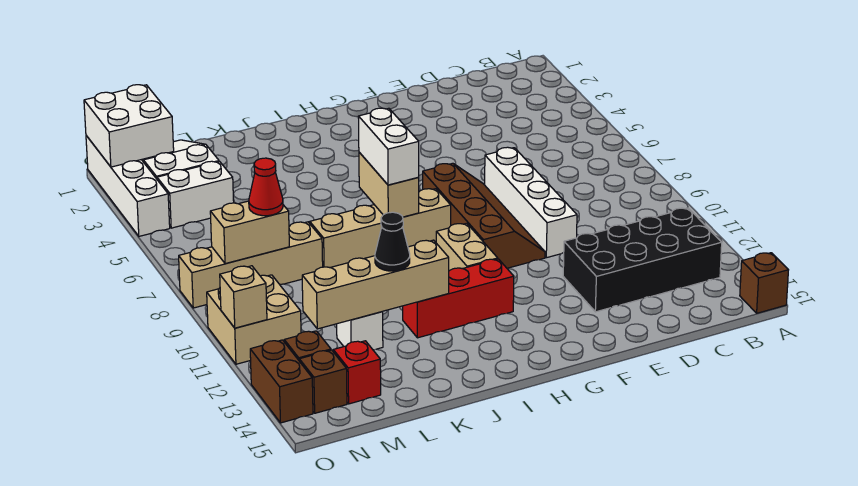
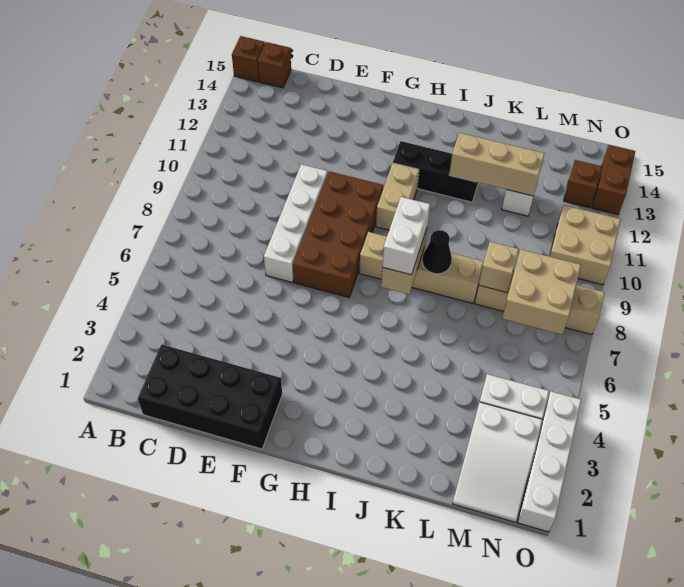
black brick B12:E13 level 1 -> black brick C1:F2 level 1
brown slope F7:G10 level 1 top G -> brown brick F7:G10 level 1
red brick H12:J12 level 1 -> black brick H12:J12 level 1
tan brick J12:M12 level 2 -> tan brick J12:L12 level 2
black cone K12 level 3 -> black cone J8 level 2
tan brick M8:N8 level 2 -> tan brick M7:N8 level 2
red cone M8 level 3 -> none
red brick M14 level 1 -> none
white brick N1:O2 level 2 -> none
brown brick N14 level 1 -> brown brick B15 level 1
tan brick O11 level 2 -> tan brick L8 level 2

